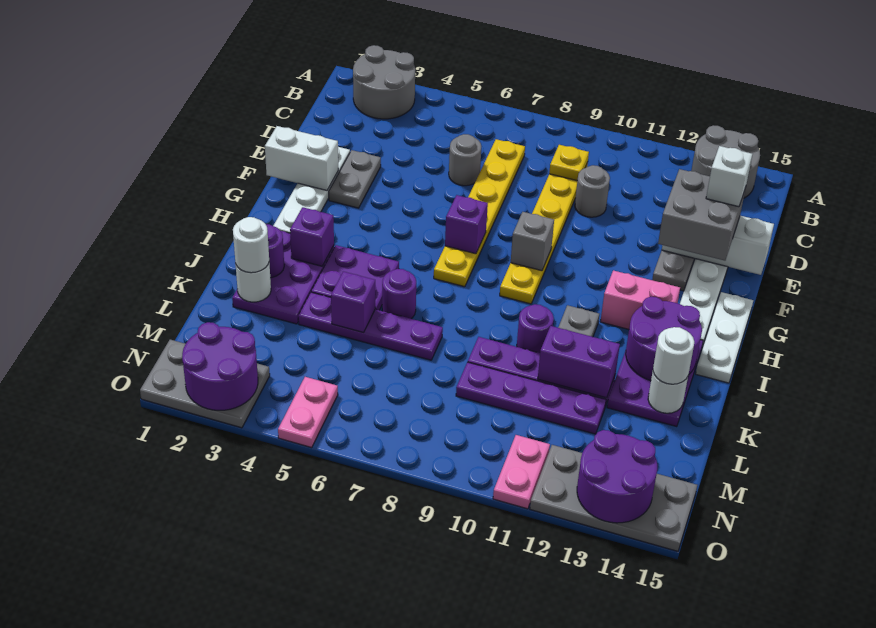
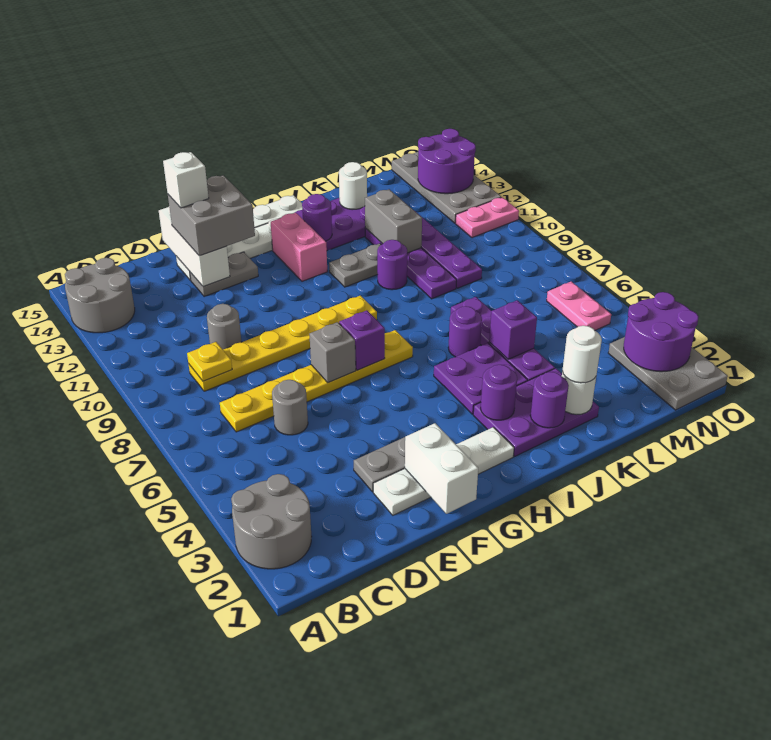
grey brick G9 level 2 -> grey brick F7 level 2
purple brick I3 level 2 -> purple round brick I3 level 2
purple round brick I13:J14 level 2 -> purple round brick I13 level 2
purple brick K11:K12 level 2 -> grey brick K11:K12 level 2
white round brick K14 level 3 -> none
pink plate N5:O5 level 1 -> pink plate N5:N6 level 1

